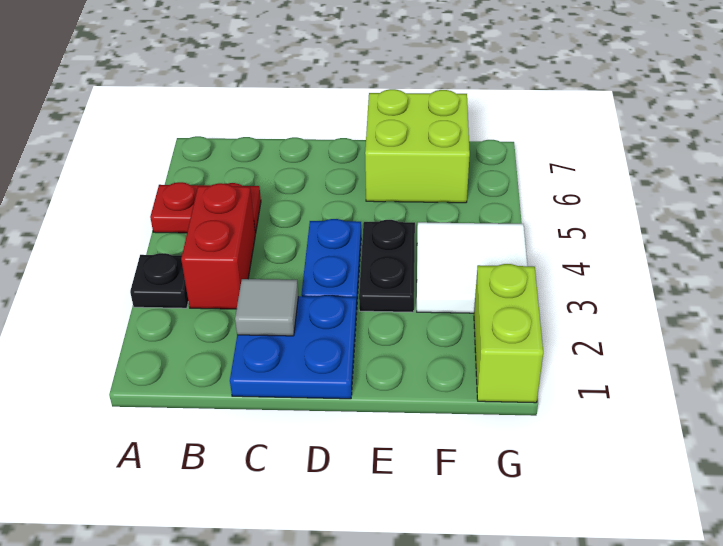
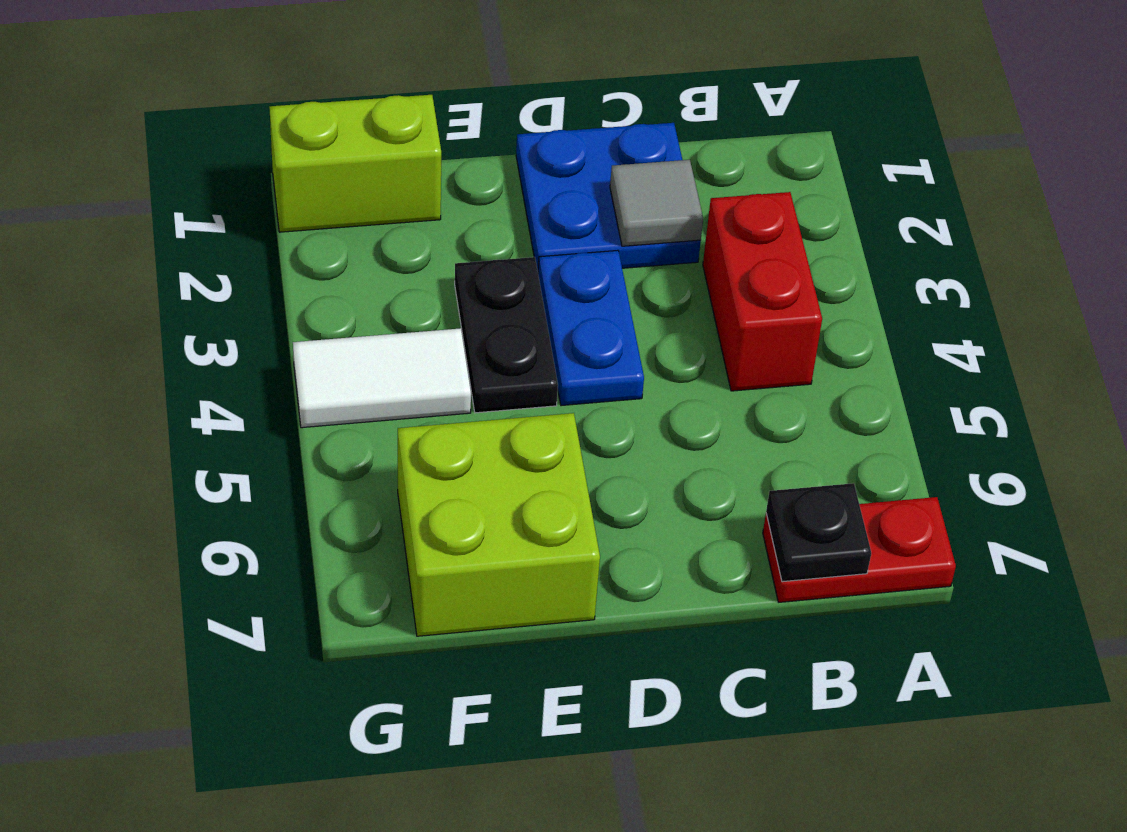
black plate A3 level 1 -> black plate B7 level 2
red plate A5:B5 level 1 -> red plate A7:B7 level 1
white tile F3:G4 level 1 -> white tile F4:G4 level 1
lime brick G1:G2 level 1 -> lime brick F1:G1 level 1

